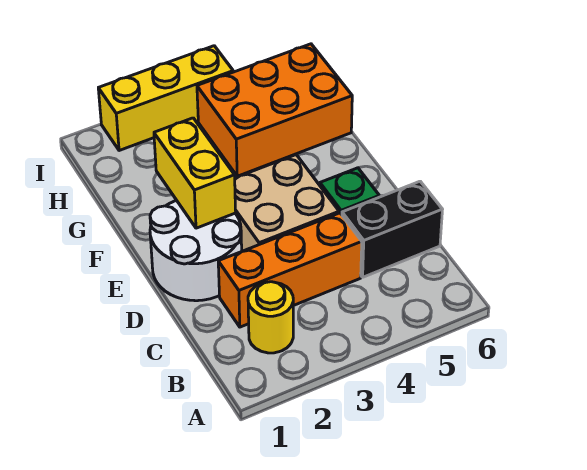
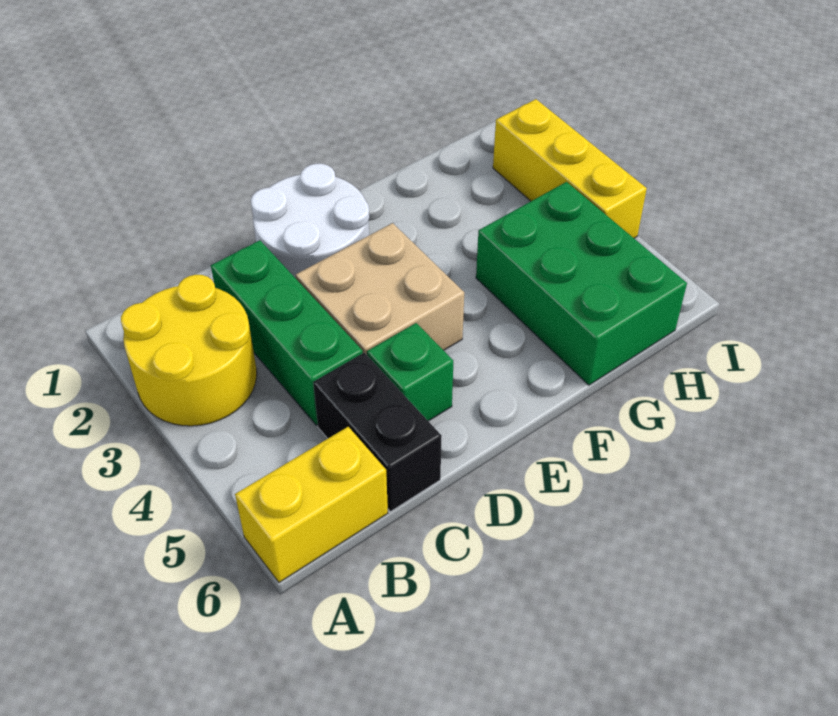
yellow round brick B2 level 1 -> yellow round brick A2:B3 level 1
orange brick C2:C4 level 1 -> green brick C2:C4 level 1
yellow brick E2:F2 level 2 -> yellow brick A6:B6 level 1
orange brick G4:H6 level 1 -> green brick G4:H6 level 1

